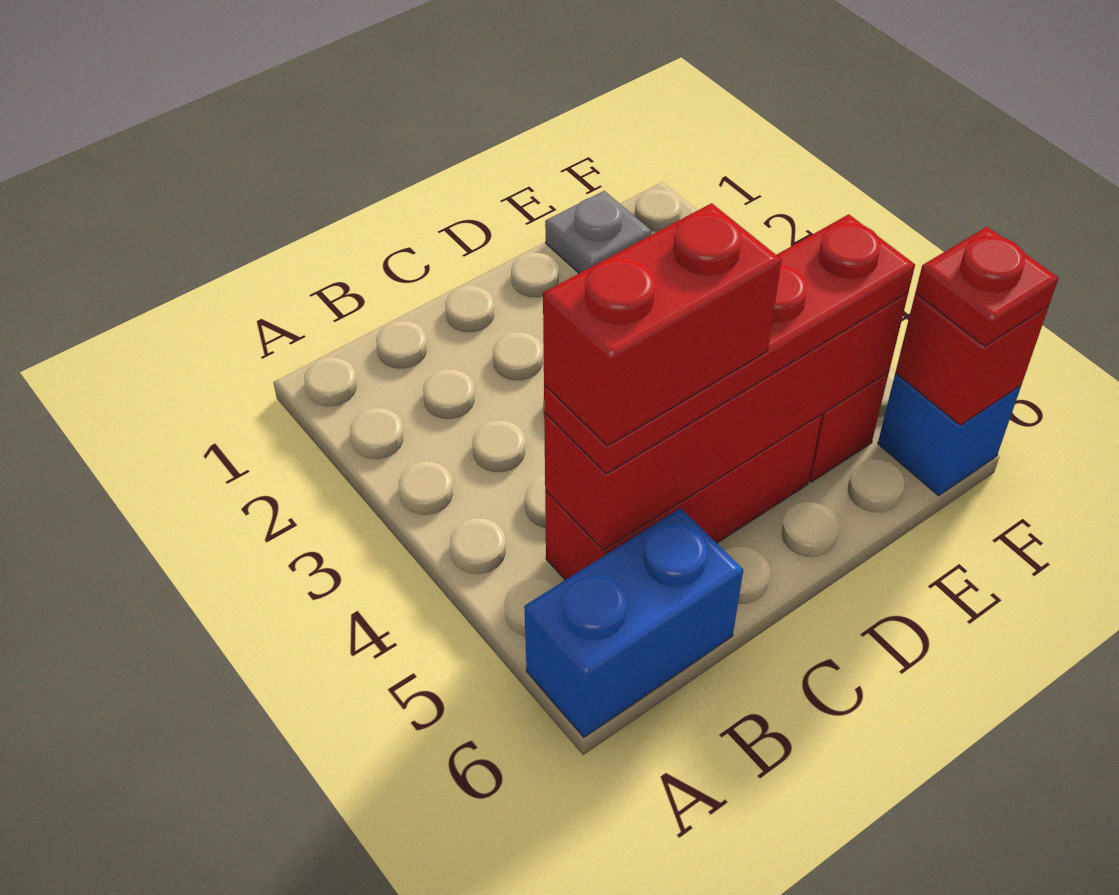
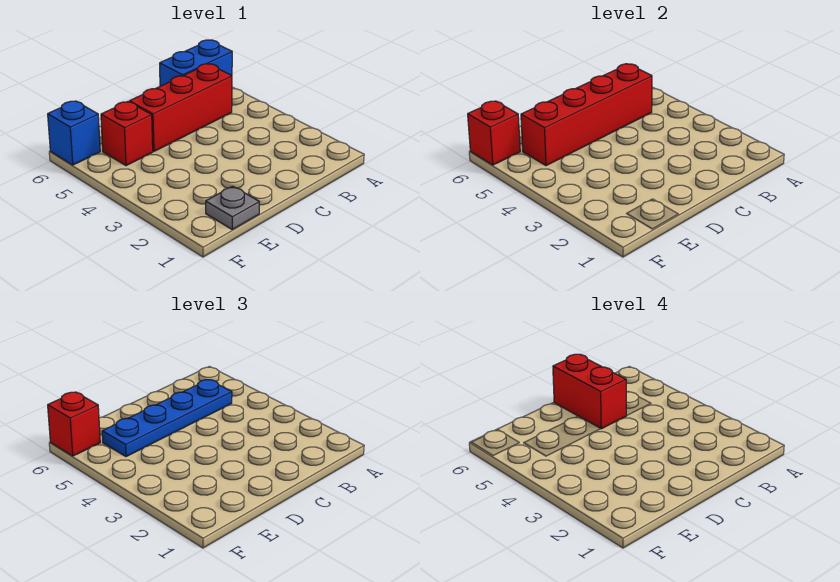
red plate B5:E5 level 3 -> blue plate B5:E5 level 3
red brick B5:C5 level 4 -> red brick C5:C6 level 4
red plate F6 level 3 -> red brick F6 level 3

